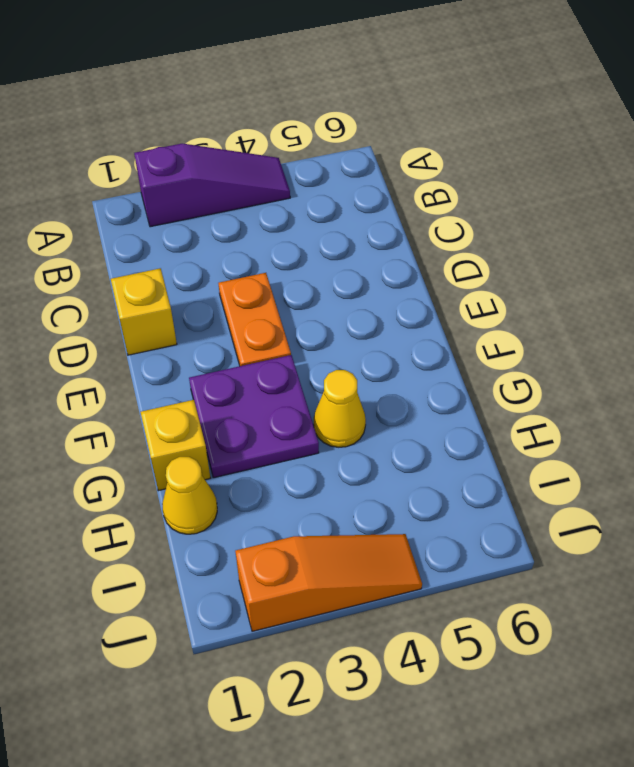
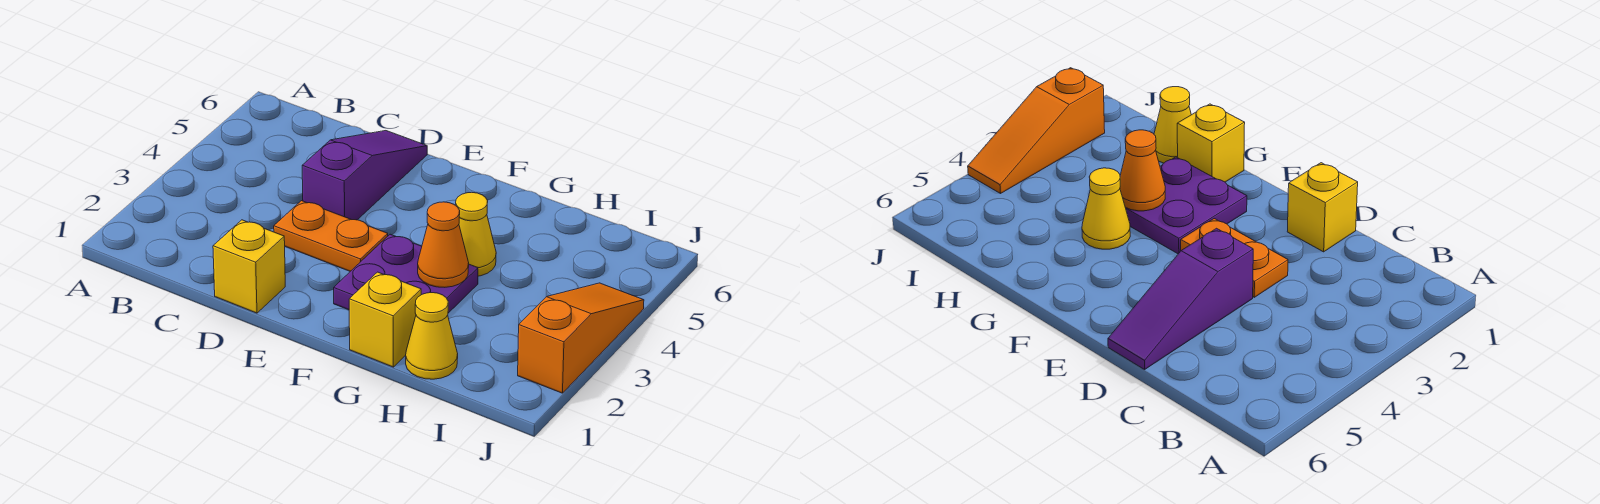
purple slope A2:A4 level 1 top 2 -> purple slope D4:D6 level 1 top 4
none -> orange cone G3 level 2

